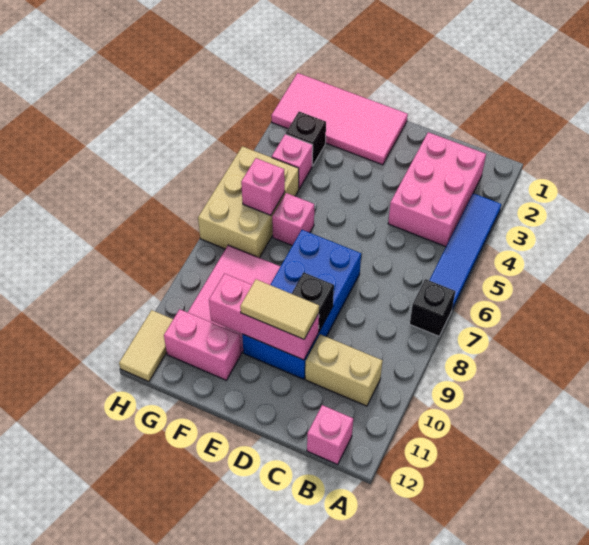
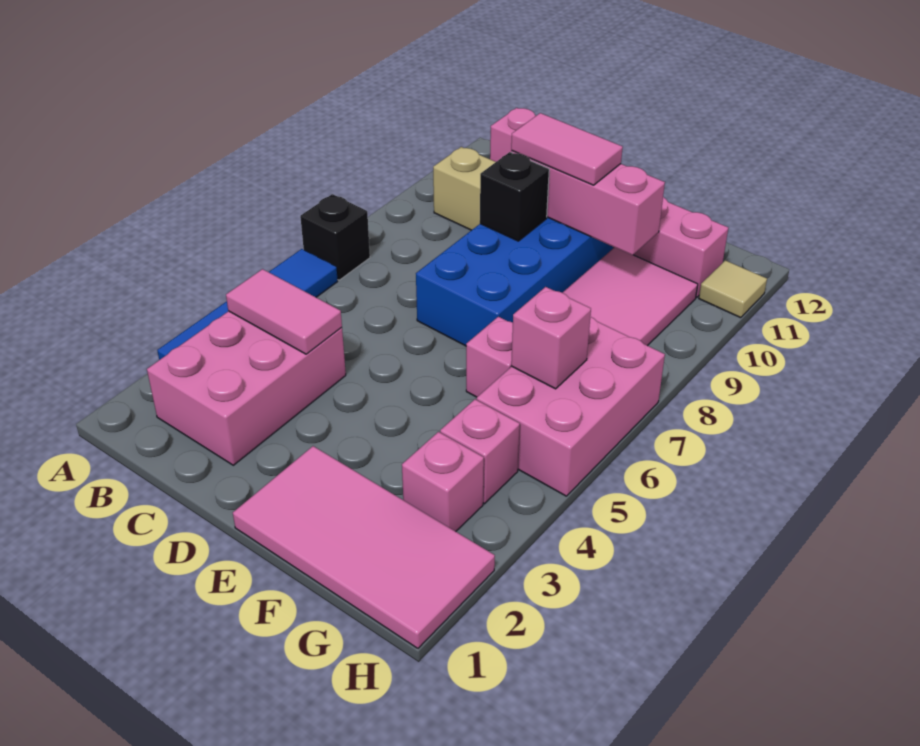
none -> pink tile B4:C4 level 2
tan tile D10:E10 level 3 -> pink tile D10:E10 level 3
black brick G3 level 1 -> pink brick G3 level 1
tan brick G5:H7 level 1 -> pink brick G5:H7 level 1
tan tile H11:H12 level 1 -> tan tile H11 level 1

